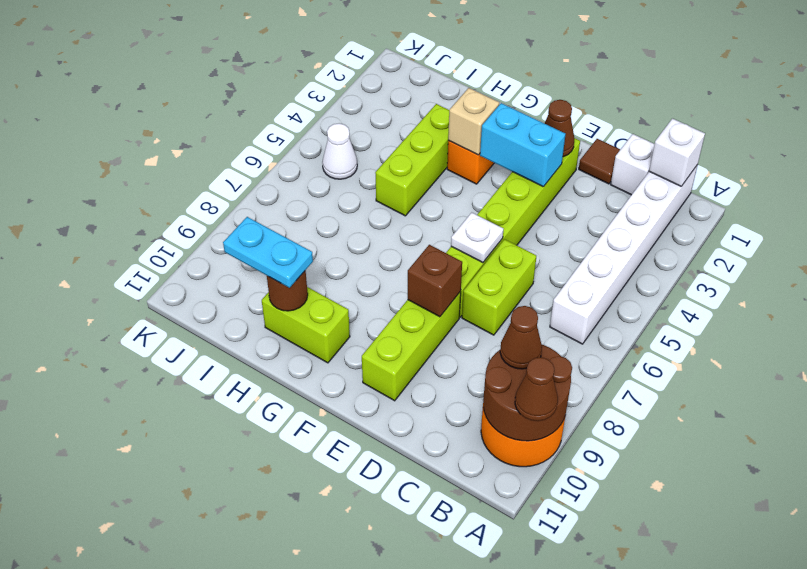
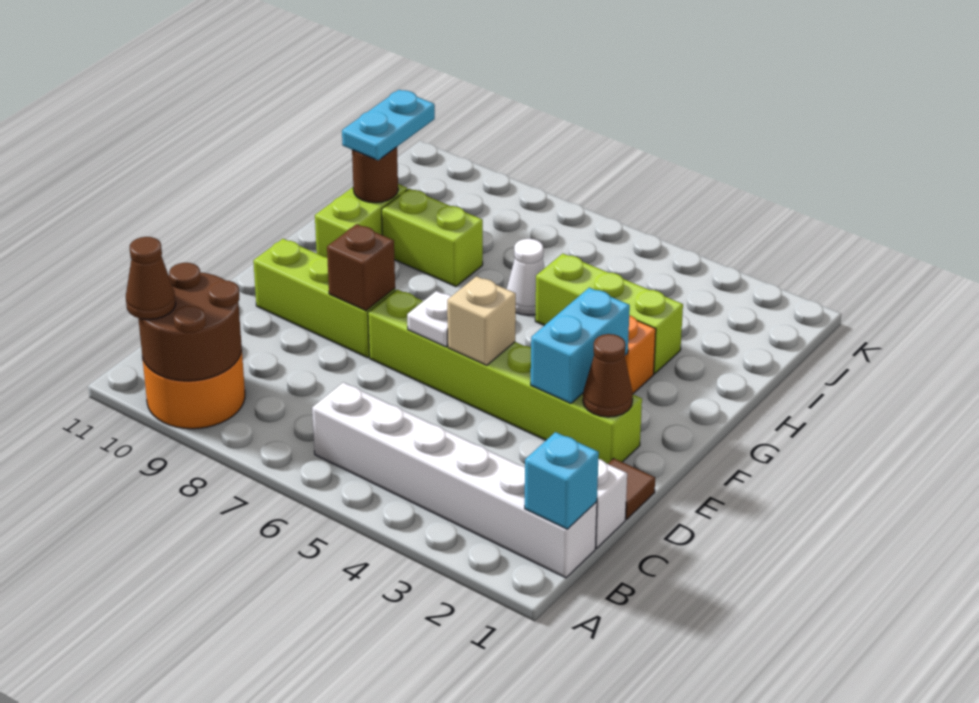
white brick B1 level 2 -> cyan brick B1 level 2
brown cone B9 level 3 -> none
lime brick D6:D7 level 1 -> lime brick H8:H9 level 1
tan brick G3 level 2 -> tan brick E5 level 2
white cone J5 level 1 -> white cone H6 level 1

